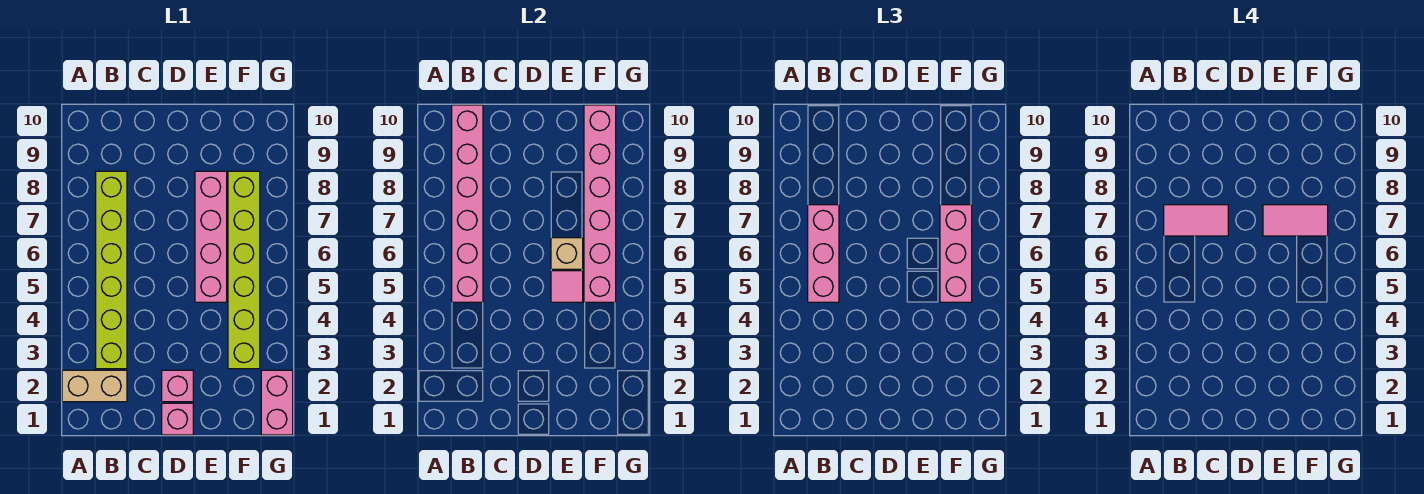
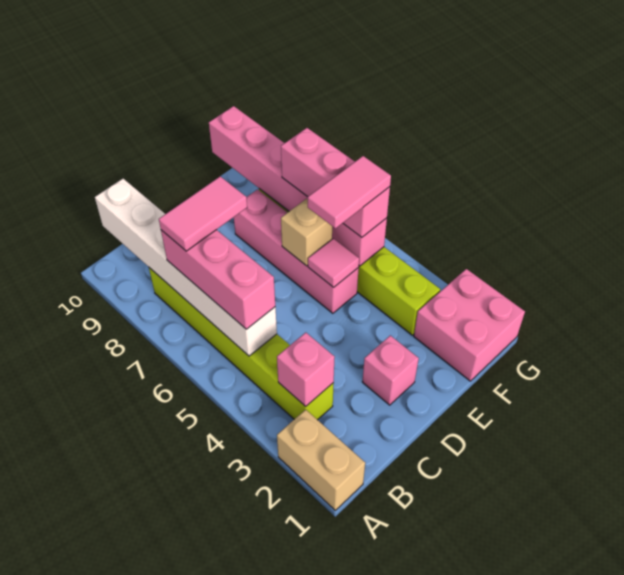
tan brick A2:B2 level 1 -> tan brick A1:A2 level 1
pink brick B5:B10 level 2 -> white brick B5:B10 level 2
pink brick D1 level 1 -> pink brick B3 level 2
pink tile E7:F7 level 4 -> pink tile E5:F5 level 4
pink brick G1:G2 level 1 -> pink brick F1:G2 level 1

